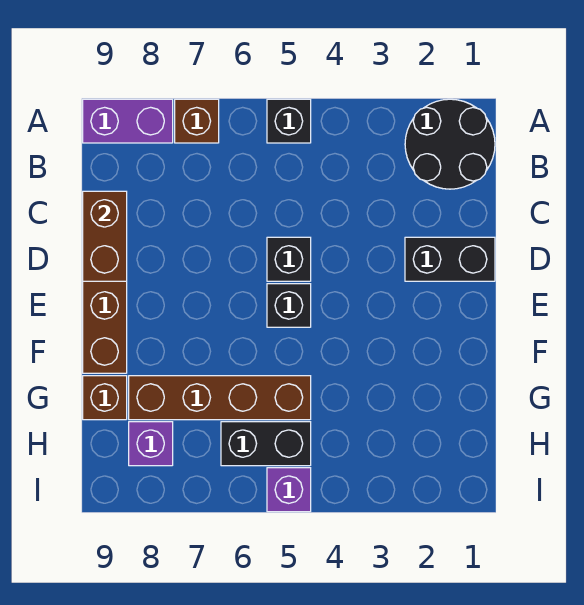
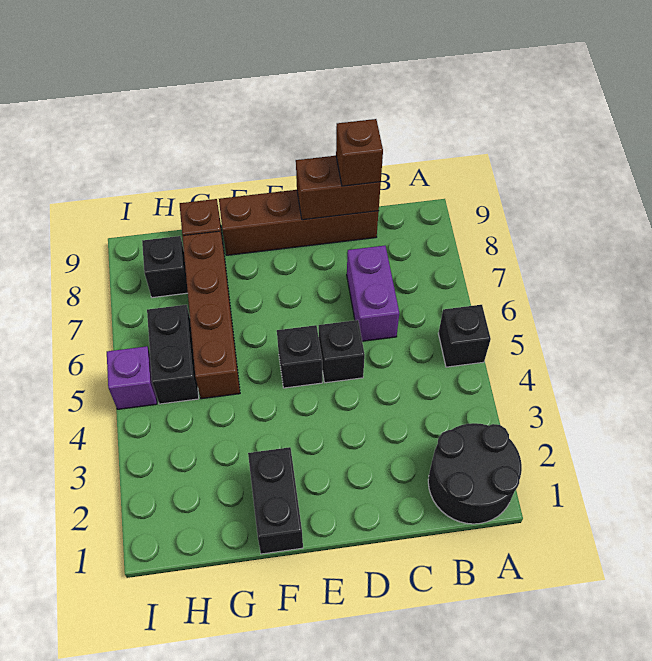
brown brick A7 level 1 -> brown brick C9 level 3
purple brick A8:A9 level 1 -> purple brick C6:C7 level 1
black brick D1:D2 level 1 -> black brick F1:F2 level 1
purple brick H8 level 1 -> black brick H8 level 1

